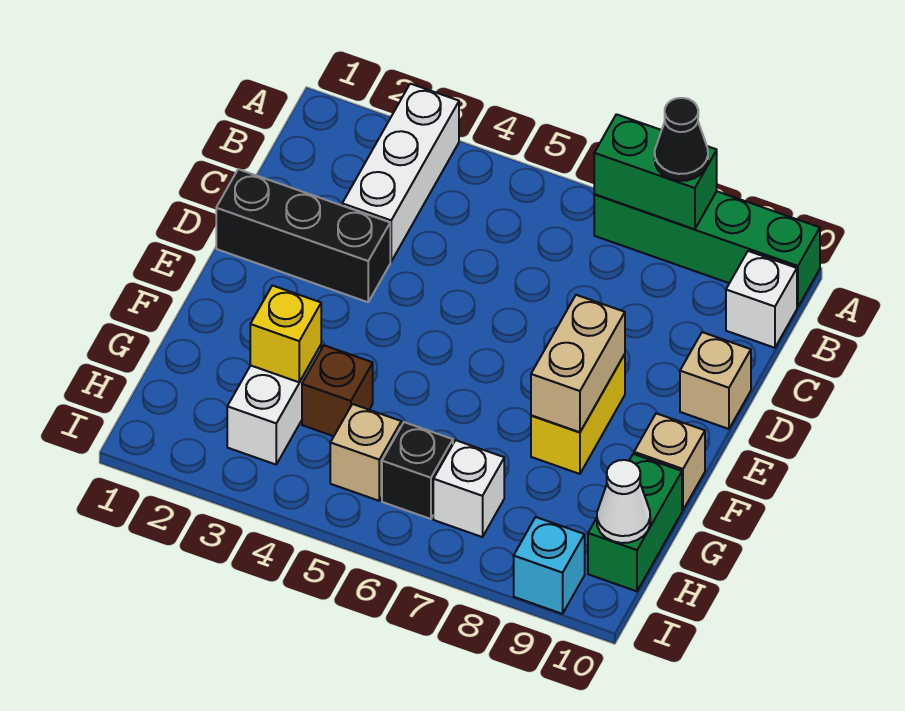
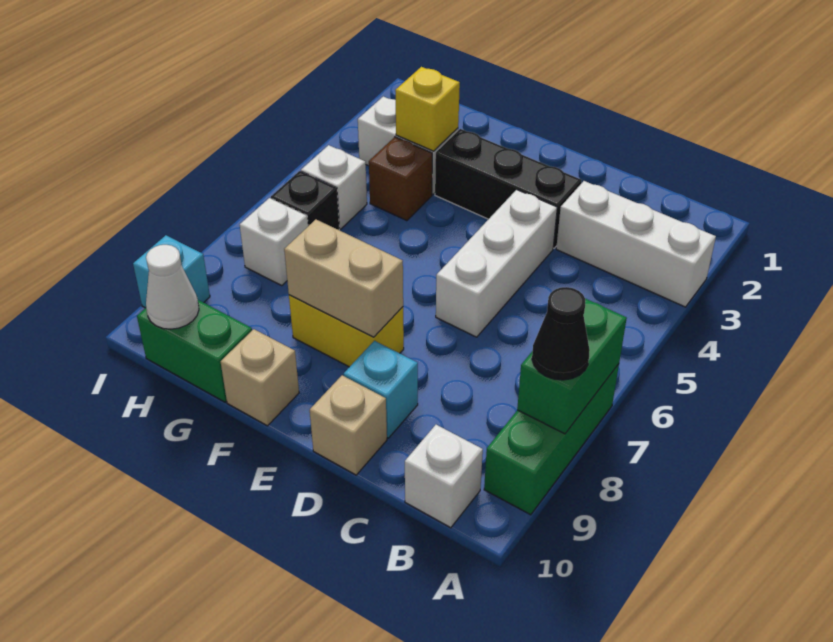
green brick A7:A10 level 1 -> green brick A7:A9 level 1
black brick D1:D3 level 1 -> black brick D3:F3 level 1
none -> white brick D4:D6 level 1
none -> cyan brick D9 level 1
tan brick H5 level 1 -> white brick H5 level 1

